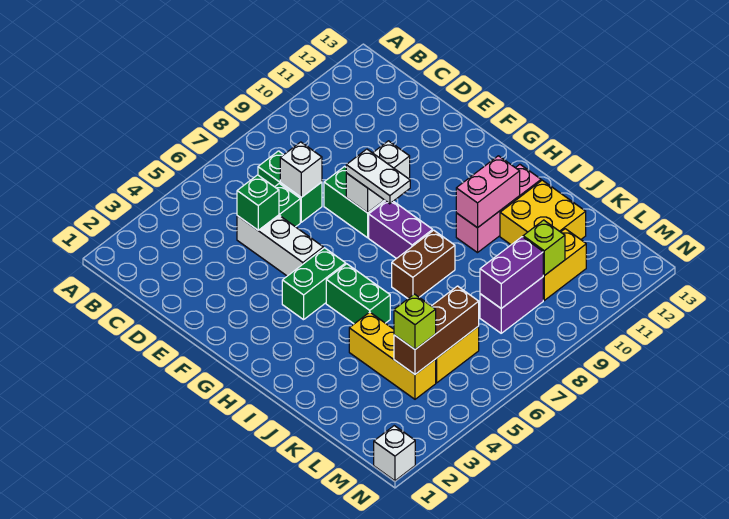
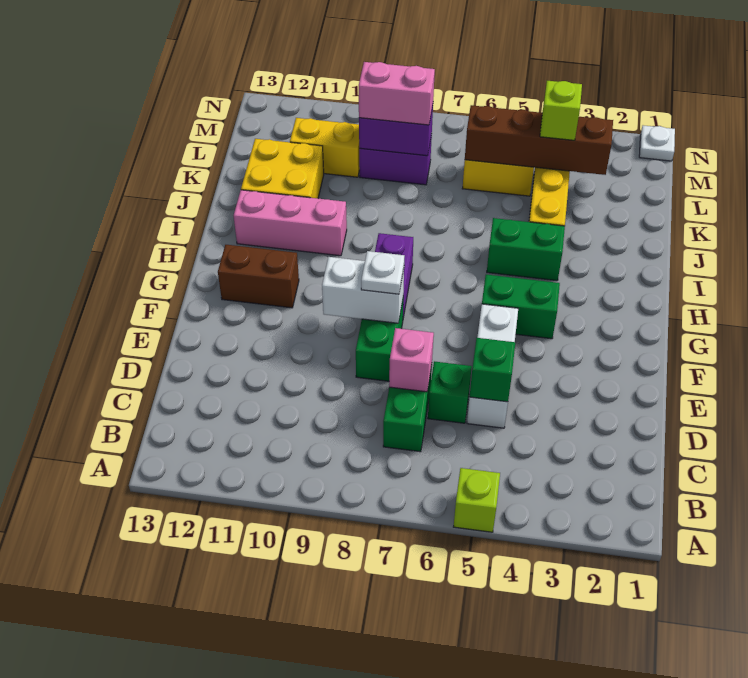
white brick D7 level 2 -> pink brick D7 level 2
white plate F8:G8 level 3 -> white plate F8 level 3
green brick H5:I5 level 1 -> green brick I4:I5 level 1
brown brick I7:I8 level 1 -> brown brick G11:G12 level 1
pink brick I10:I11 level 2 -> pink brick L8:L9 level 3
brown brick L4:L6 level 2 -> brown brick L3:L6 level 2
lime brick L10 level 2 -> lime brick A5 level 1
white brick N1 level 1 -> white plate N1 level 1

